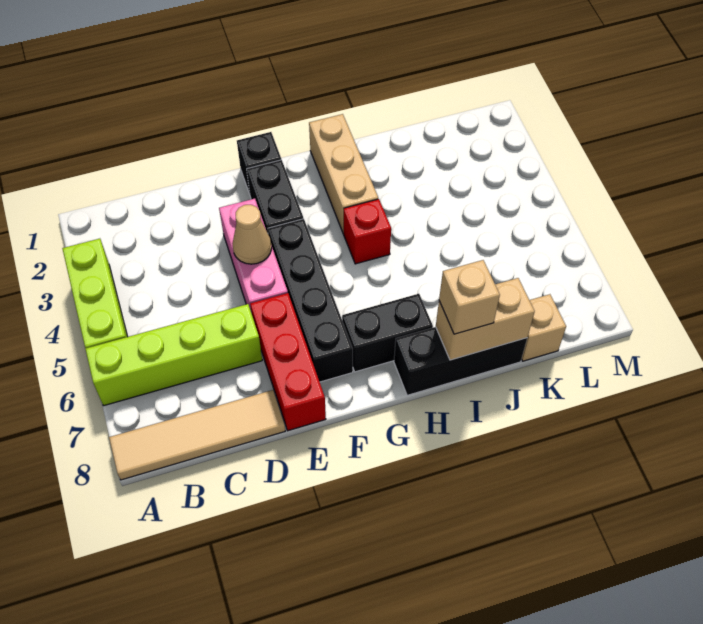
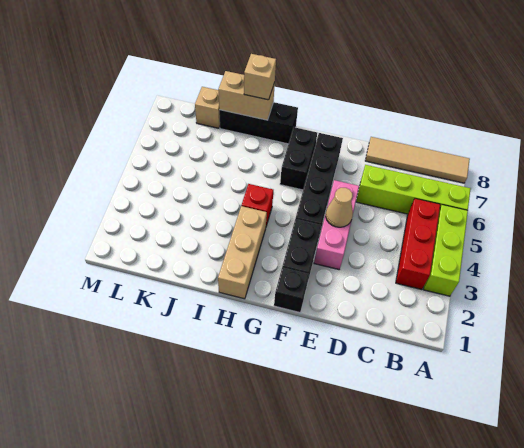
red brick E6:E8 level 1 -> red brick B3:B5 level 1
black brick G7:H7 level 1 -> black brick G6:G7 level 1

